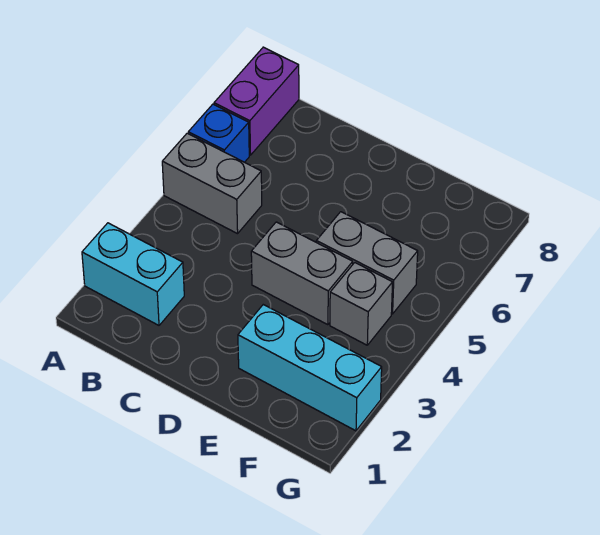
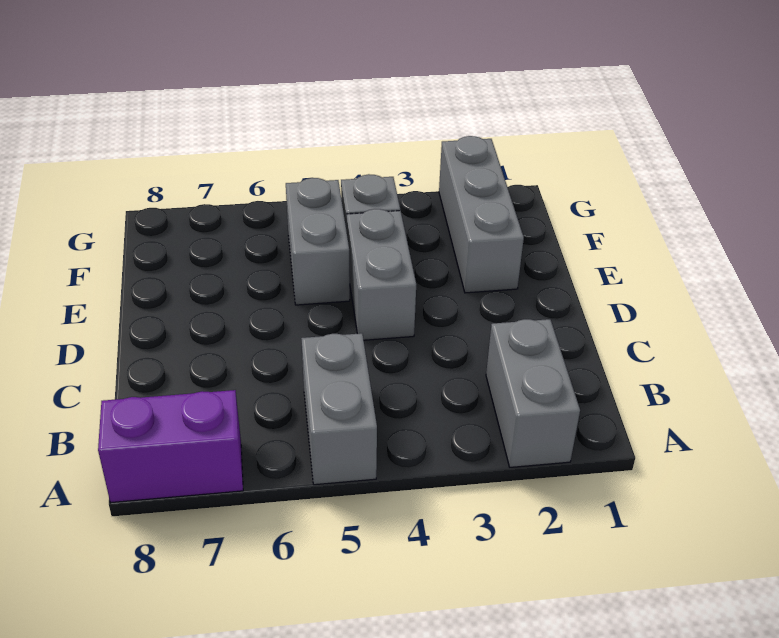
cyan brick A2:B2 level 1 -> grey brick A2:B2 level 1
blue brick A6 level 1 -> none
cyan brick E2:G2 level 1 -> grey brick E2:G2 level 1

